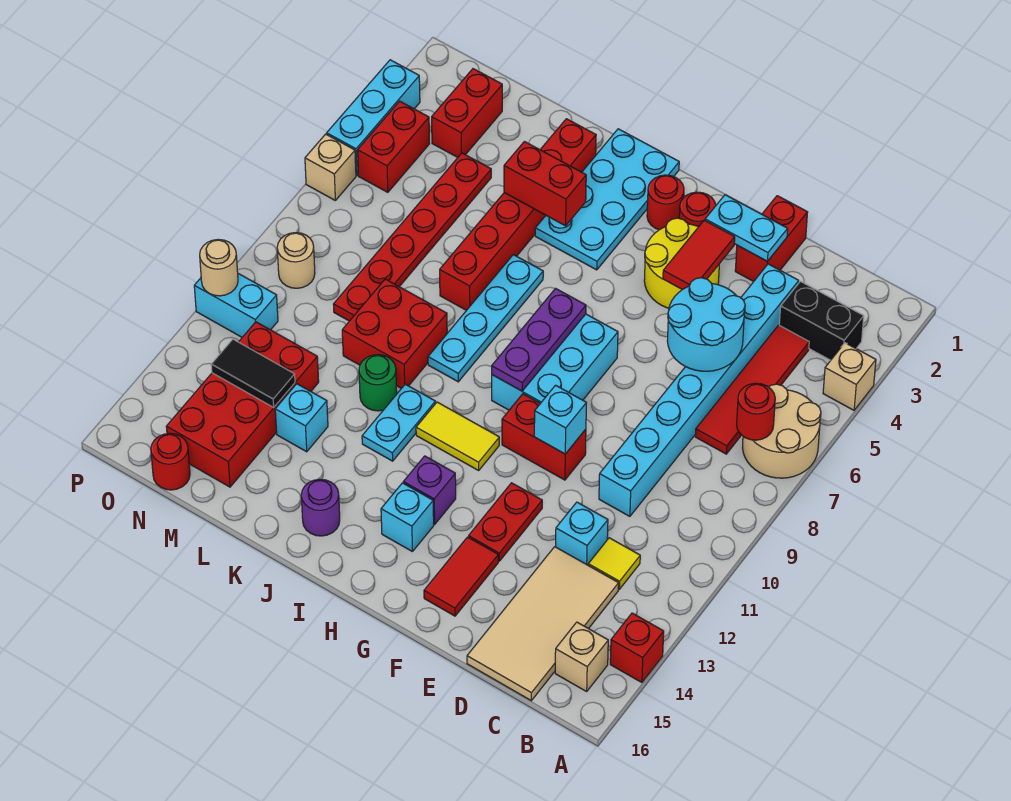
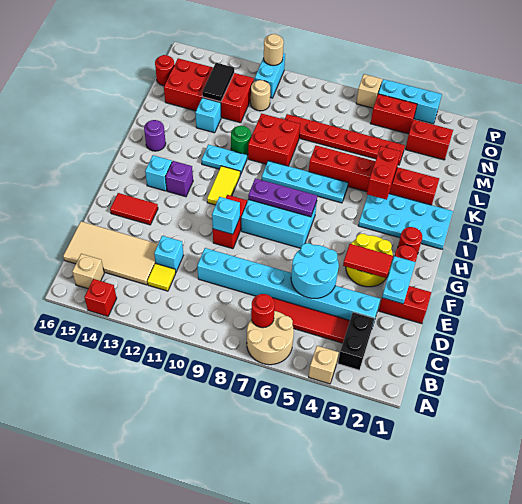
red plate F12:F13 level 1 -> none
tan round brick O9 level 1 -> tan round brick N11 level 1

